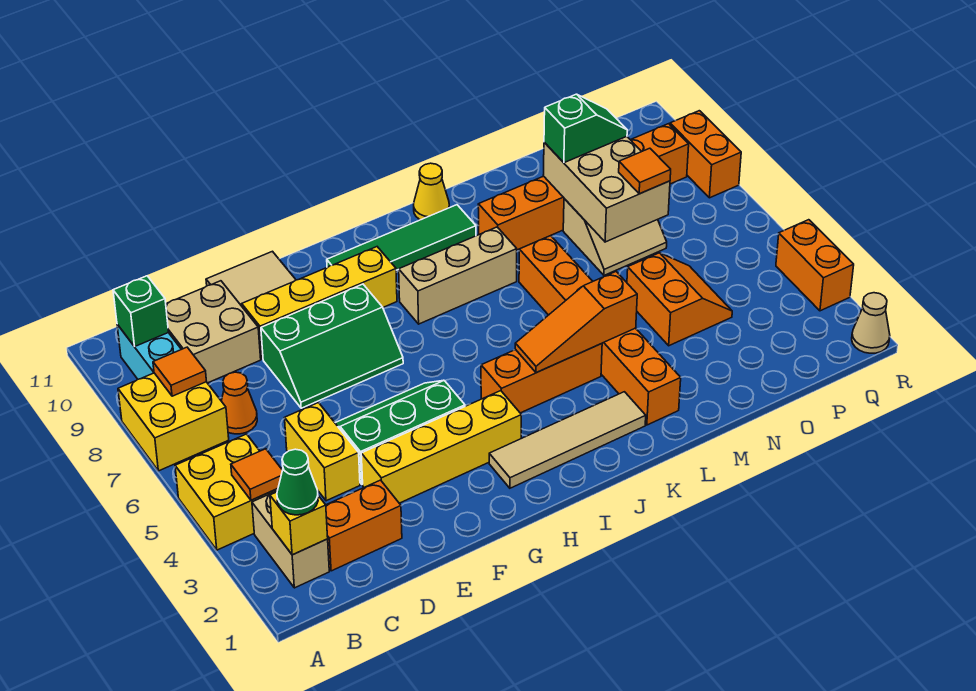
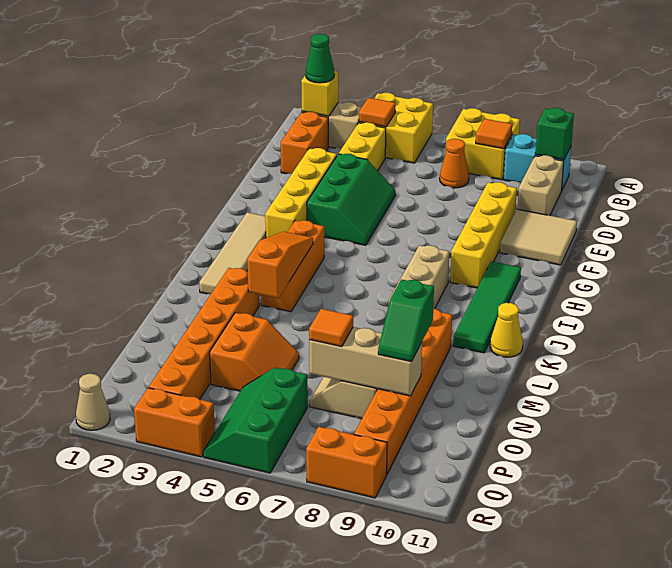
tan brick C9:D10 level 1 -> tan brick C10:D10 level 1
yellow brick D4:D5 level 1 -> yellow brick C4:D4 level 1
green slope E7:G8 level 1 top 8 -> green slope P5:R6 level 1 top 6
orange brick L2:L7 level 1 -> orange brick L3:Q3 level 1
orange slope N4:O5 level 1 top N -> orange slope N4:O5 level 1 top 4
tan brick N7:O9 level 2 -> tan brick O7:O9 level 2

